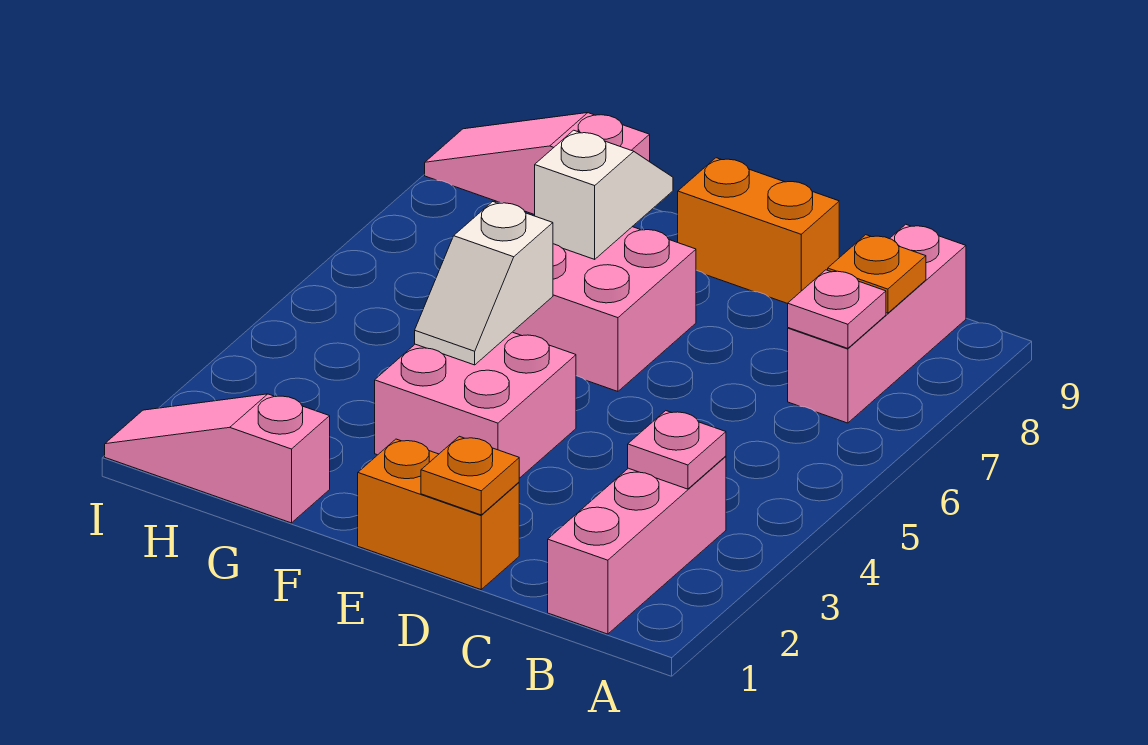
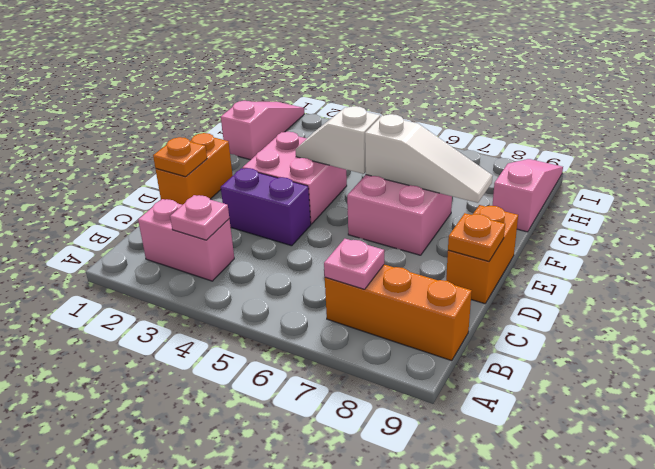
pink brick B1:B3 level 1 -> pink brick B2:B3 level 1
pink brick B7:B9 level 1 -> orange brick B7:B9 level 1
orange plate B8 level 2 -> orange plate D9 level 2
none -> purple brick D3:D4 level 1
white slope F7:F8 level 2 top 7 -> white slope F6:F8 level 2 top 6

